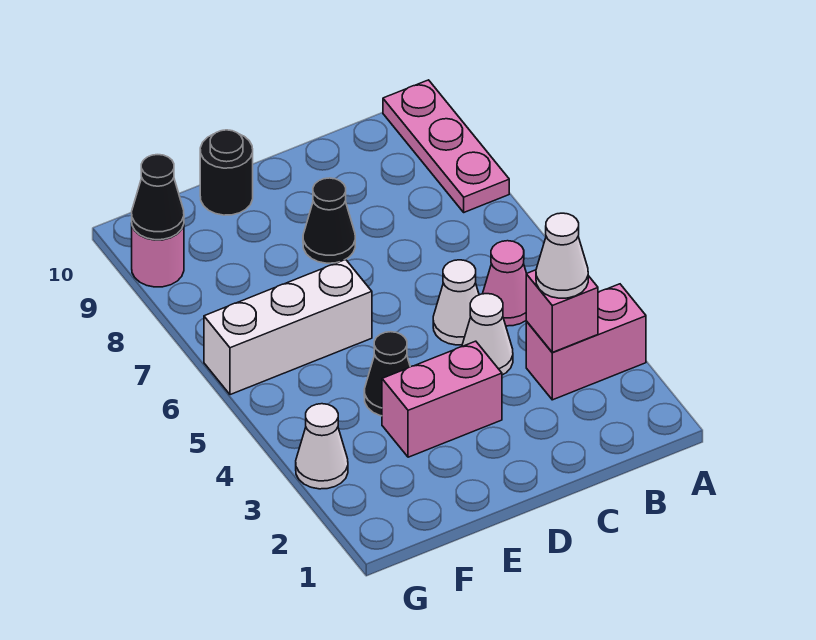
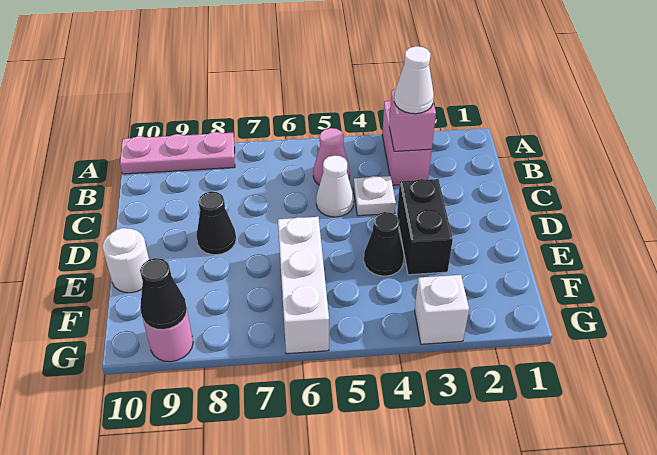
white cone C4 level 1 -> white plate C4 level 1
pink brick D3:E3 level 1 -> black brick D3:E3 level 1
black round brick E10 level 1 -> white round brick E10 level 1
white cone G3 level 1 -> white brick G3 level 1

